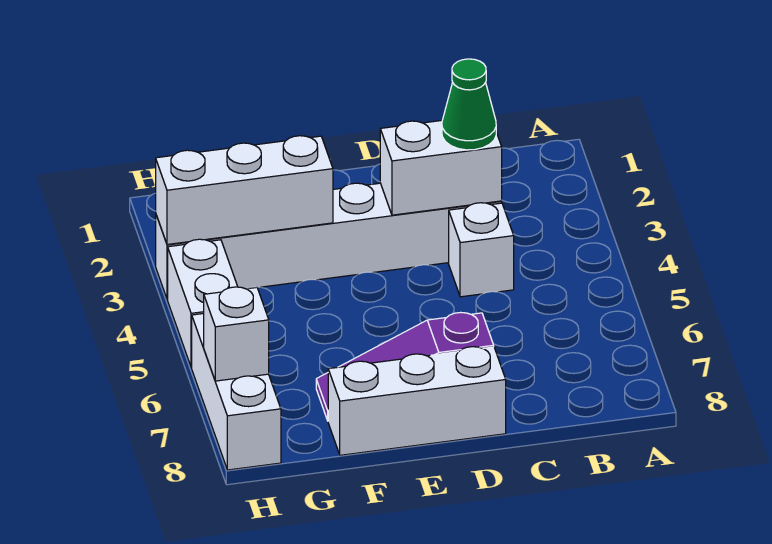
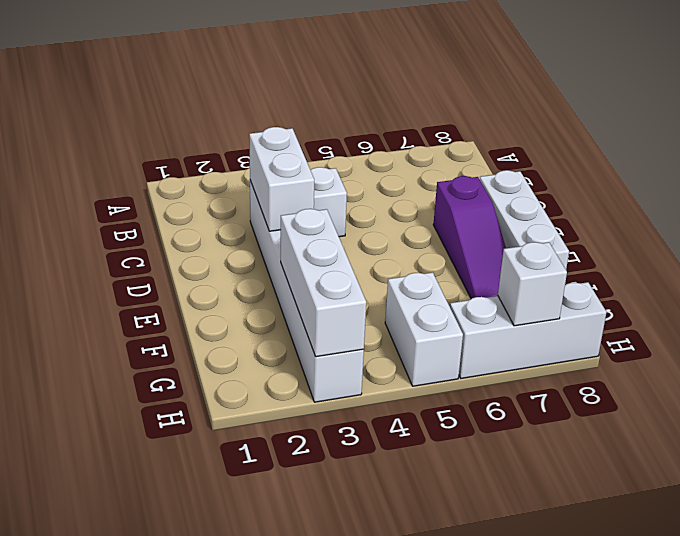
green cone C3 level 3 -> none
white brick H4:H5 level 1 -> white brick G5:H5 level 1

